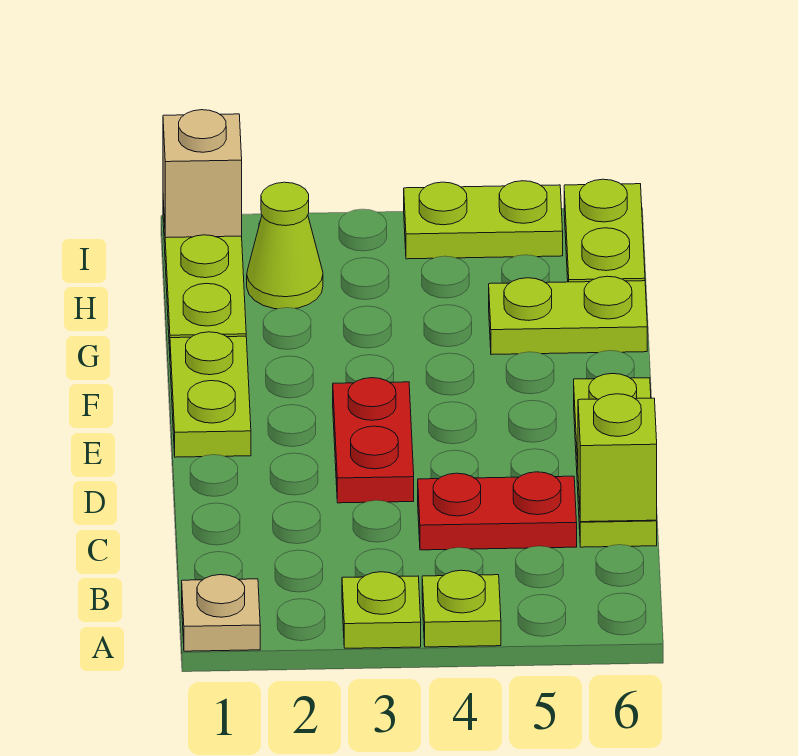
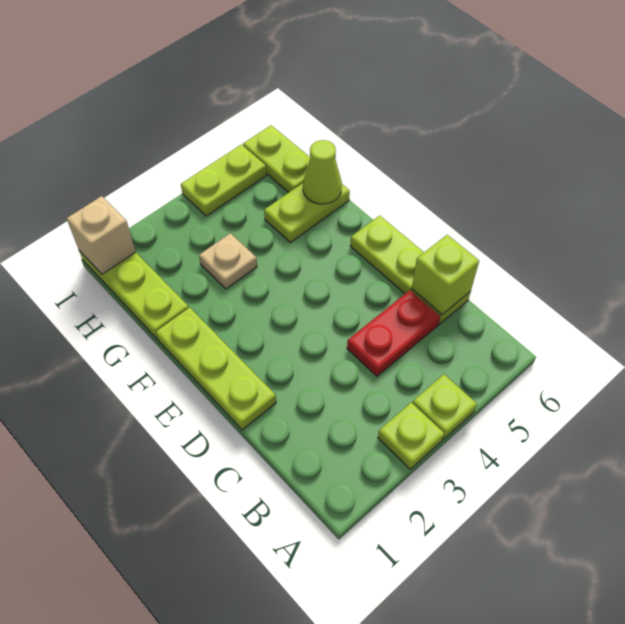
tan plate A1 level 1 -> tan plate G3 level 1
red plate D3:E3 level 1 -> none
lime plate E1:F1 level 1 -> lime plate D1:F1 level 1
lime cone H2 level 1 -> lime cone G6 level 2

